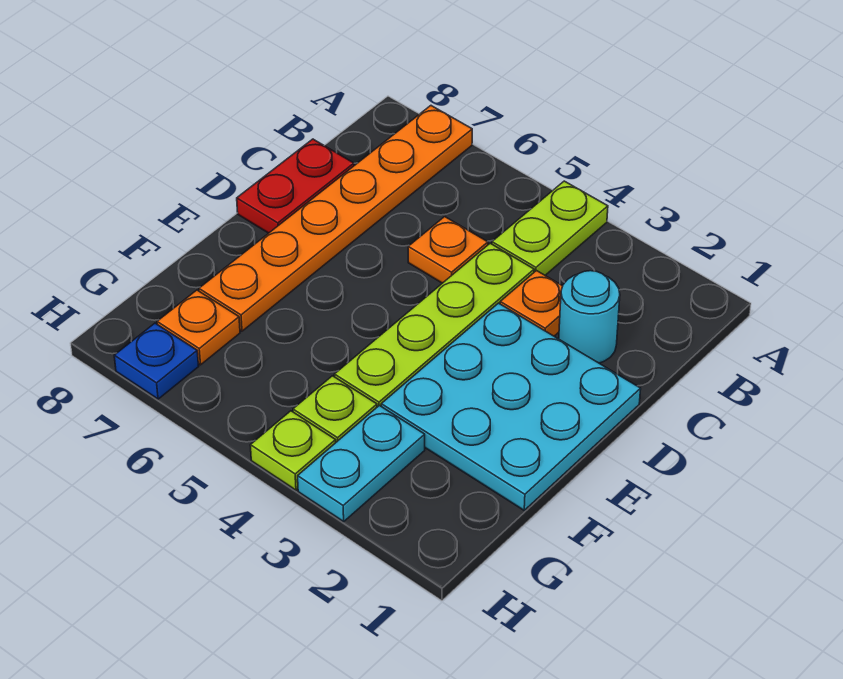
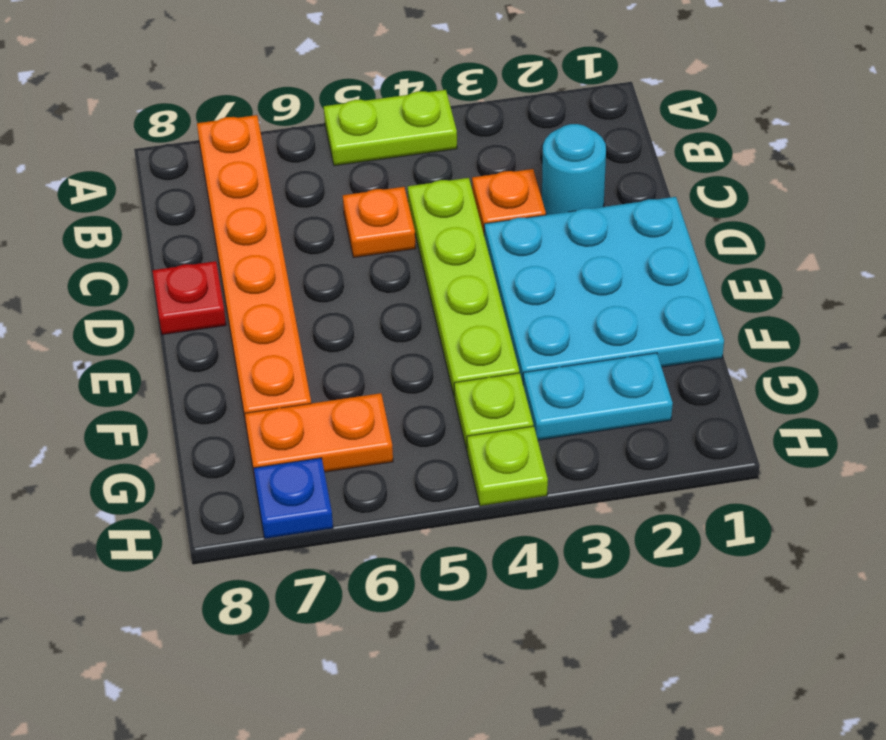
lime plate A4:B4 level 1 -> lime plate A4:A5 level 1
red plate C8:D8 level 1 -> red plate D8 level 1
cyan plate G3:H3 level 1 -> cyan plate G2:G3 level 1
orange plate G7 level 1 -> orange plate G6:G7 level 1

